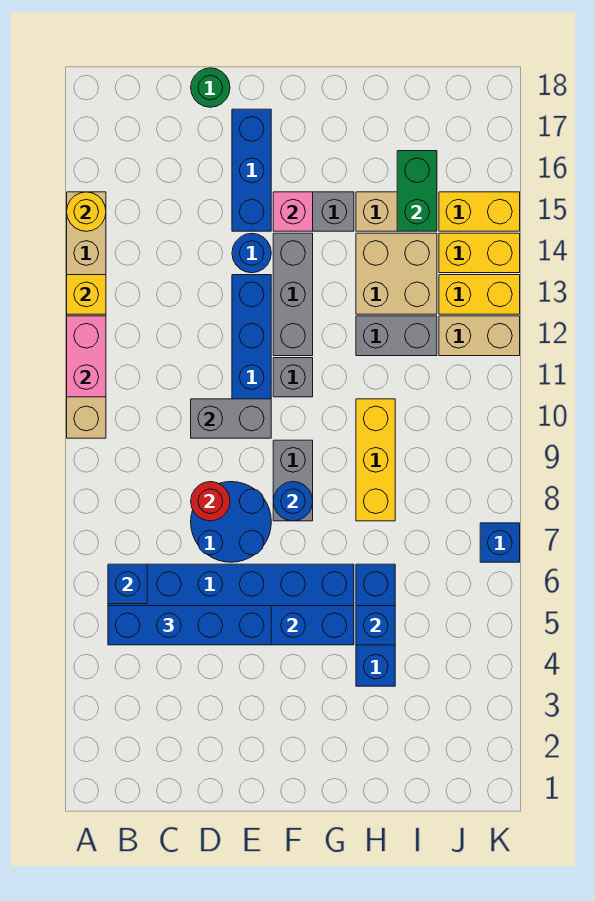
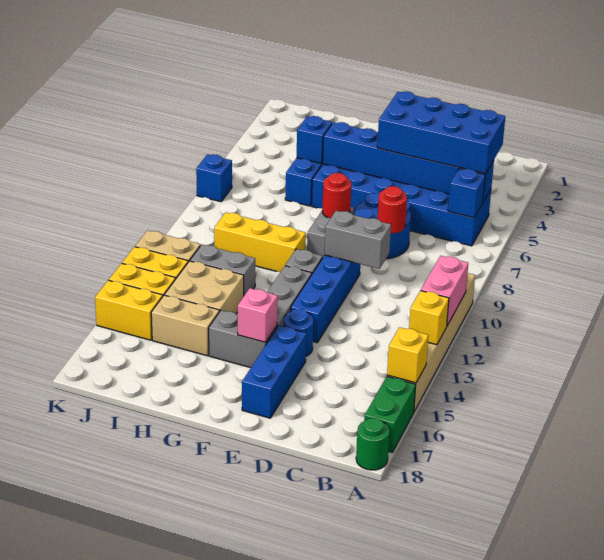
yellow round brick A15 level 2 -> yellow brick A15 level 2
blue brick B5:E5 level 3 -> blue brick B4:E5 level 3
green round brick D18 level 1 -> green round brick A18 level 1
blue round brick F8 level 2 -> red round brick F8 level 2
yellow brick H8:H10 level 1 -> yellow brick G10:I10 level 1
green brick I15:I16 level 2 -> green brick A16:A17 level 1

